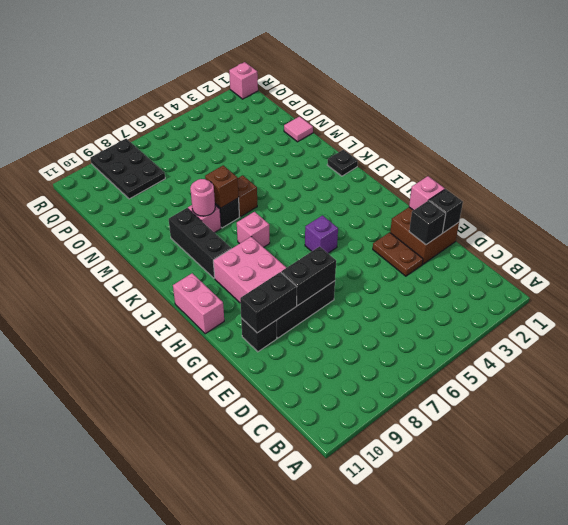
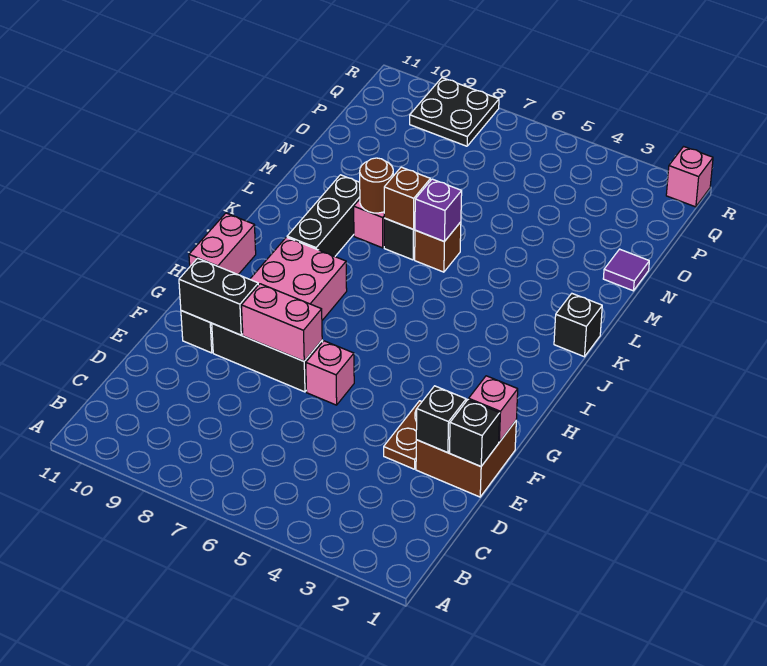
black brick F7:F8 level 2 -> pink brick F7:F8 level 2
purple brick H5 level 1 -> purple brick L6 level 2
pink brick J7 level 1 -> pink brick F6 level 1
black plate K1 level 1 -> black brick K1 level 1
pink round brick L8 level 2 -> brown round brick L8 level 2
pink tile N1 level 1 -> purple tile N1 level 1
black plate P8:R9 level 1 -> black plate Q8:R9 level 1

